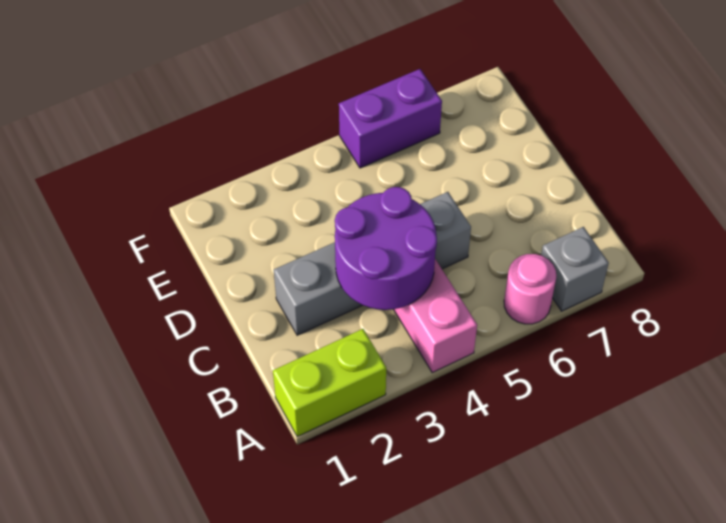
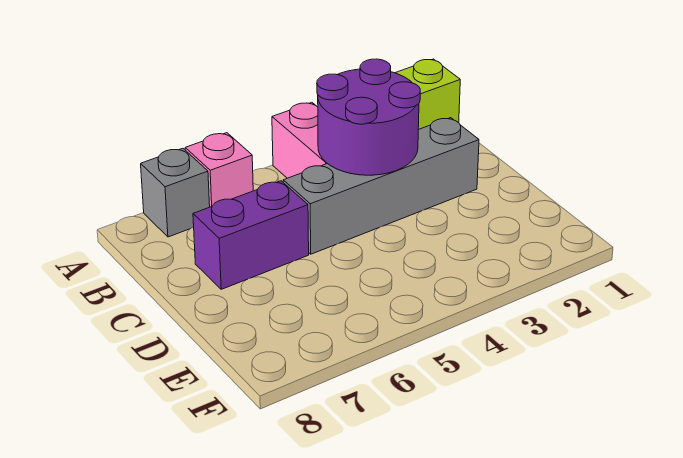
pink round brick A6 level 1 -> pink brick A6 level 1
purple brick F5:F6 level 1 -> purple brick C6:C7 level 1

